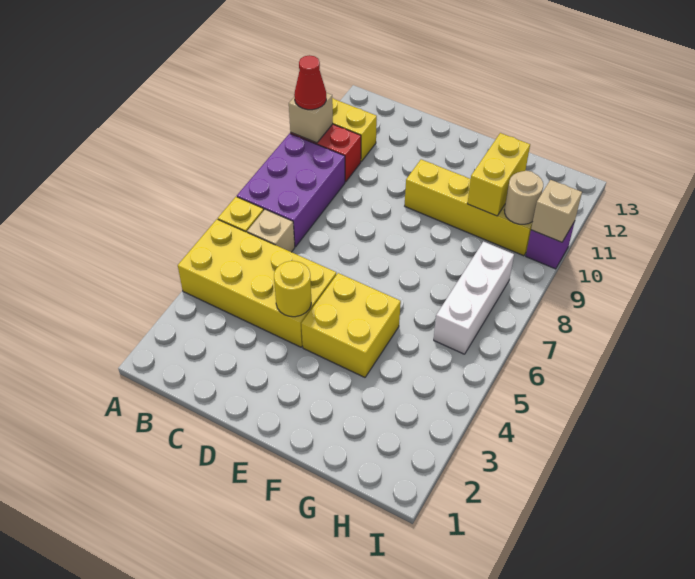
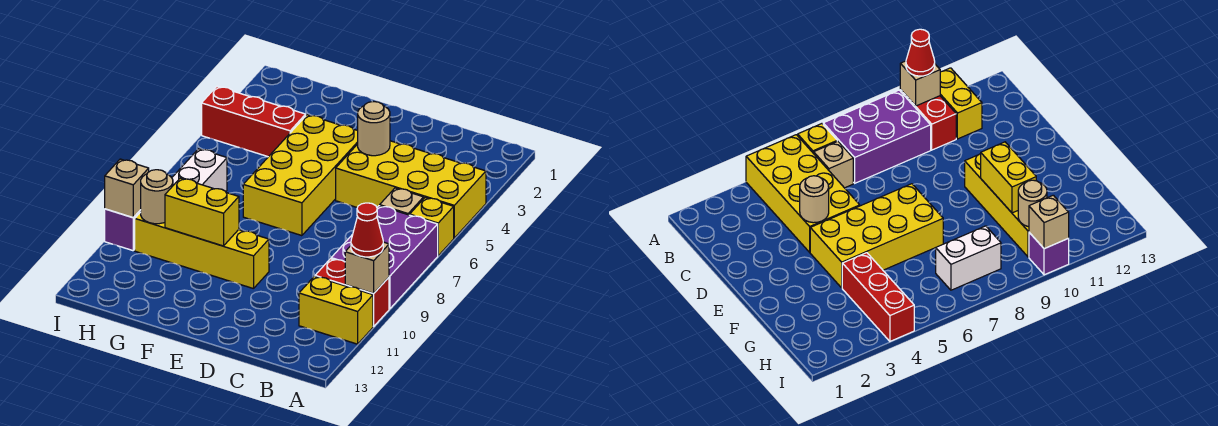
yellow round brick D4 level 2 -> tan round brick D4 level 2
yellow brick E4:F5 level 1 -> yellow brick E4:F7 level 1
none -> red brick G4:I4 level 1
yellow brick G10:G11 level 2 -> yellow brick F10:G10 level 2
white brick H6:H8 level 1 -> white brick H7:H8 level 1

